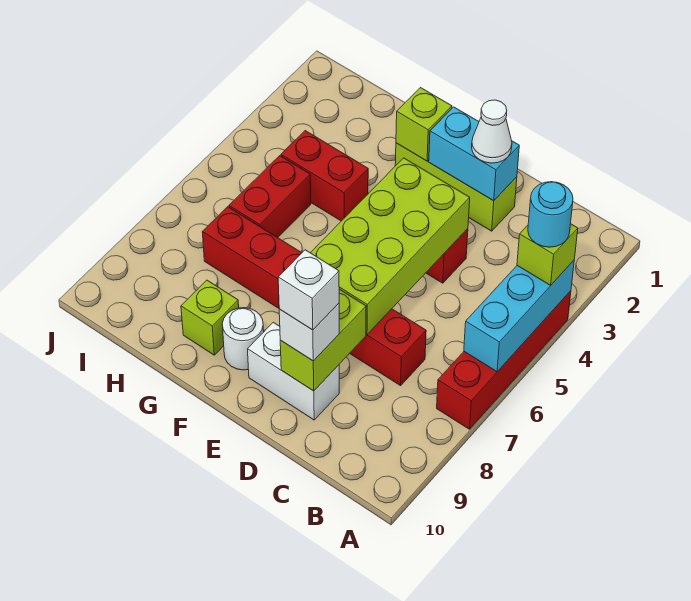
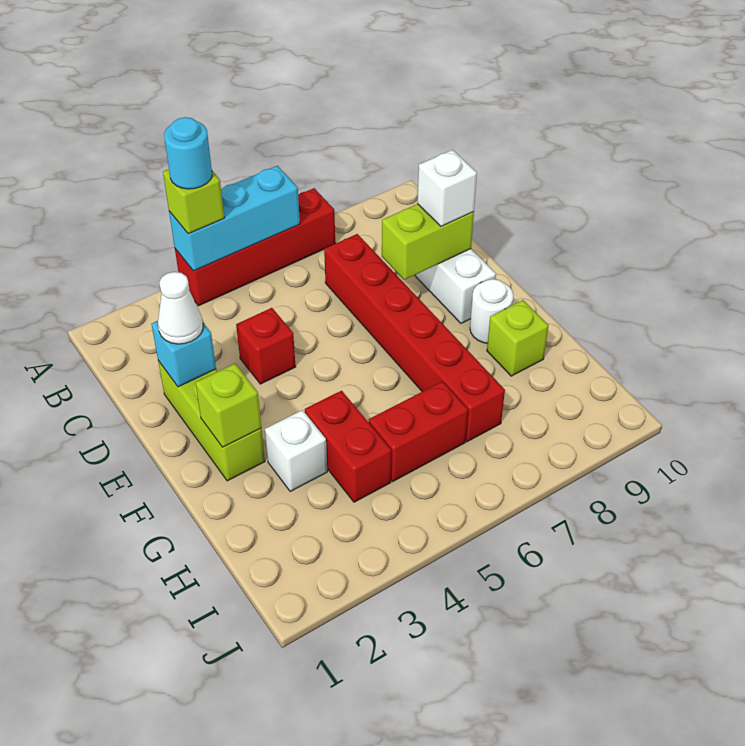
cyan brick D2:E2 level 2 -> cyan brick D2 level 2
lime brick D4:E7 level 2 -> none
white brick D9 level 4 -> white brick G3 level 1

